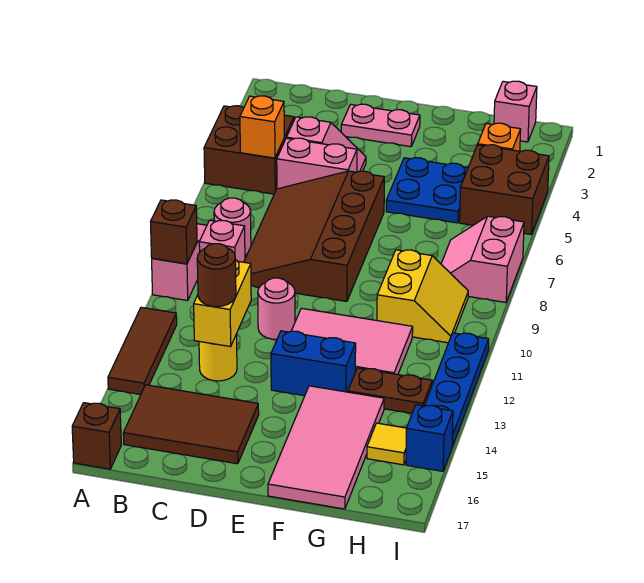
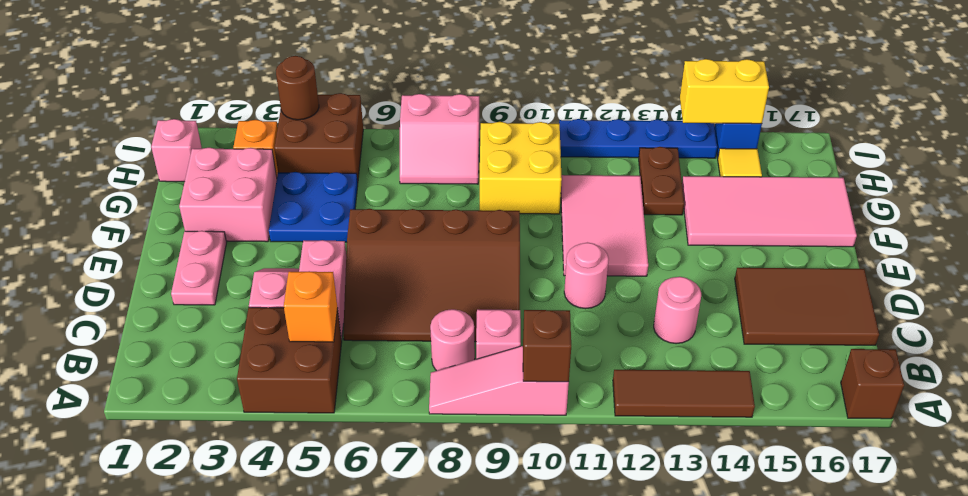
brown tile B15:D16 level 1 -> brown tile C15:D17 level 1
yellow brick C12:C13 level 2 -> yellow brick I14:I15 level 2
yellow round brick C13 level 1 -> pink round brick C13 level 1
brown round brick C13 level 3 -> brown round brick I4 level 2
blue brick E13:F13 level 1 -> none
none -> pink brick F2:G3 level 1
yellow slope G9:H10 level 1 top G -> yellow brick G9:H10 level 1

